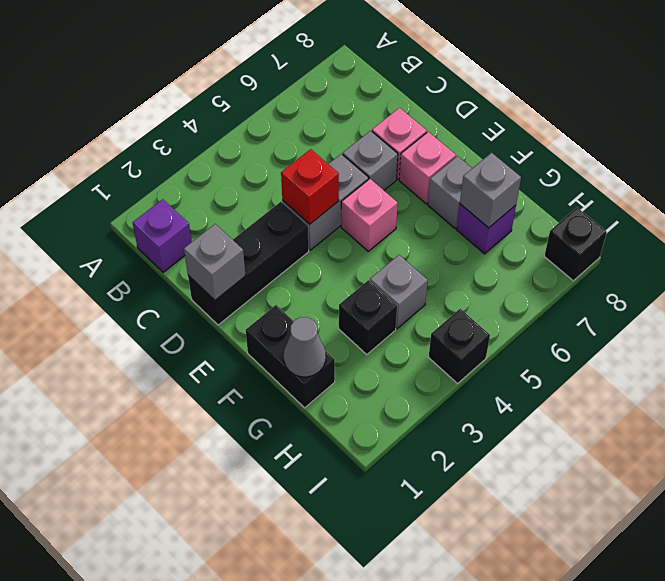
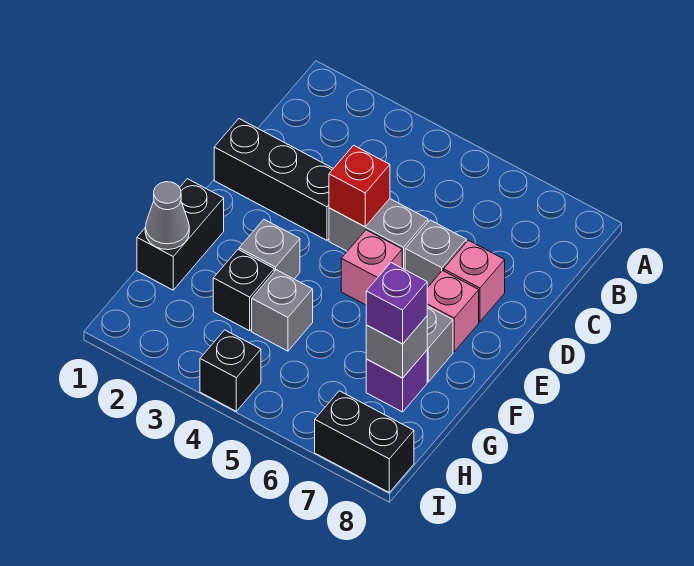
purple brick B1 level 1 -> purple brick G7 level 3
grey brick D1 level 2 -> grey brick F3 level 1
black brick I8 level 1 -> black brick I7:I8 level 1

